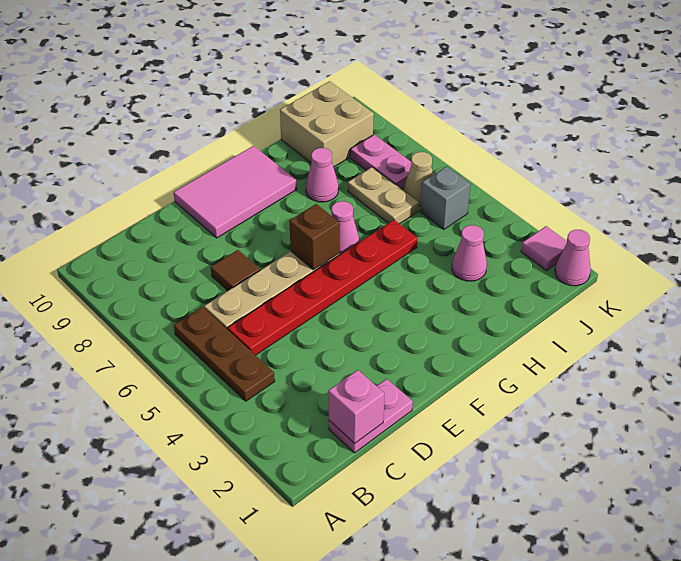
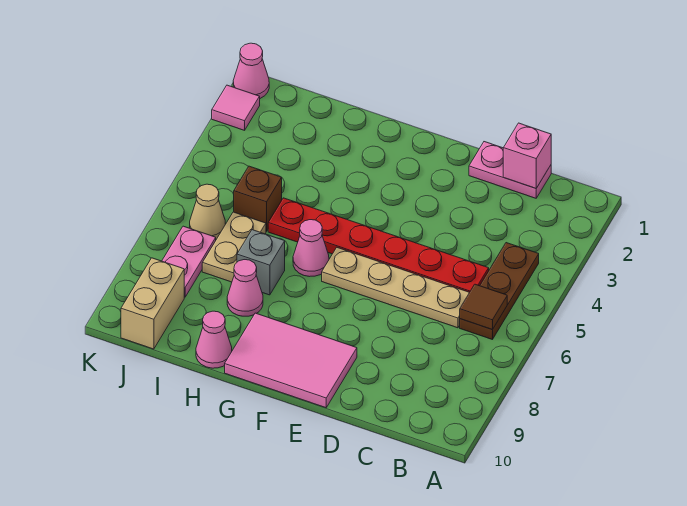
brown tile D7 level 1 -> brown tile B6 level 2
brown brick F6 level 2 -> brown brick I5 level 1
pink cone I3 level 1 -> pink cone H10 level 1
tan brick I9:J10 level 1 -> tan brick J9:J10 level 1
grey brick J5 level 1 -> grey brick H7 level 1

